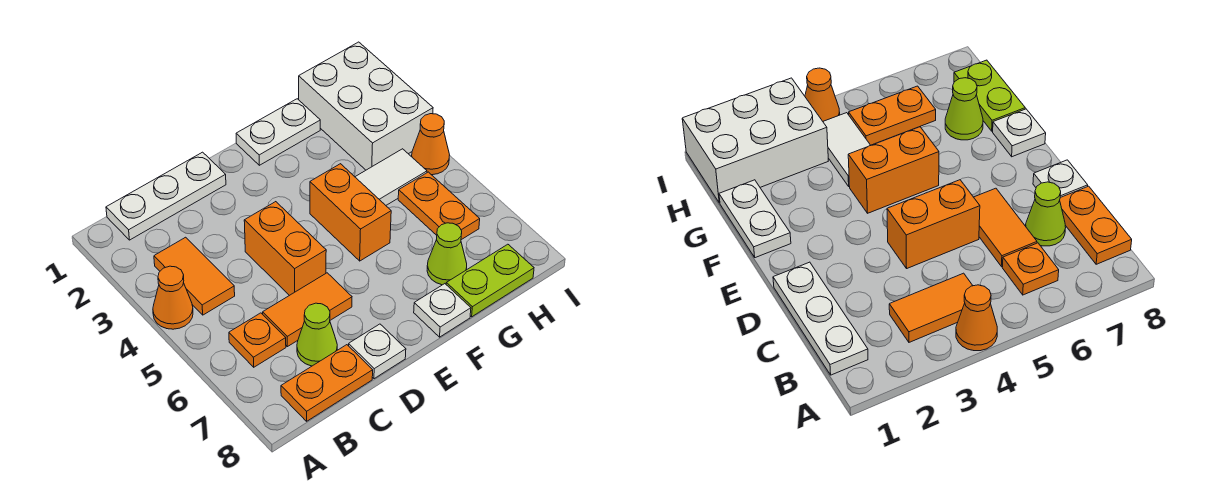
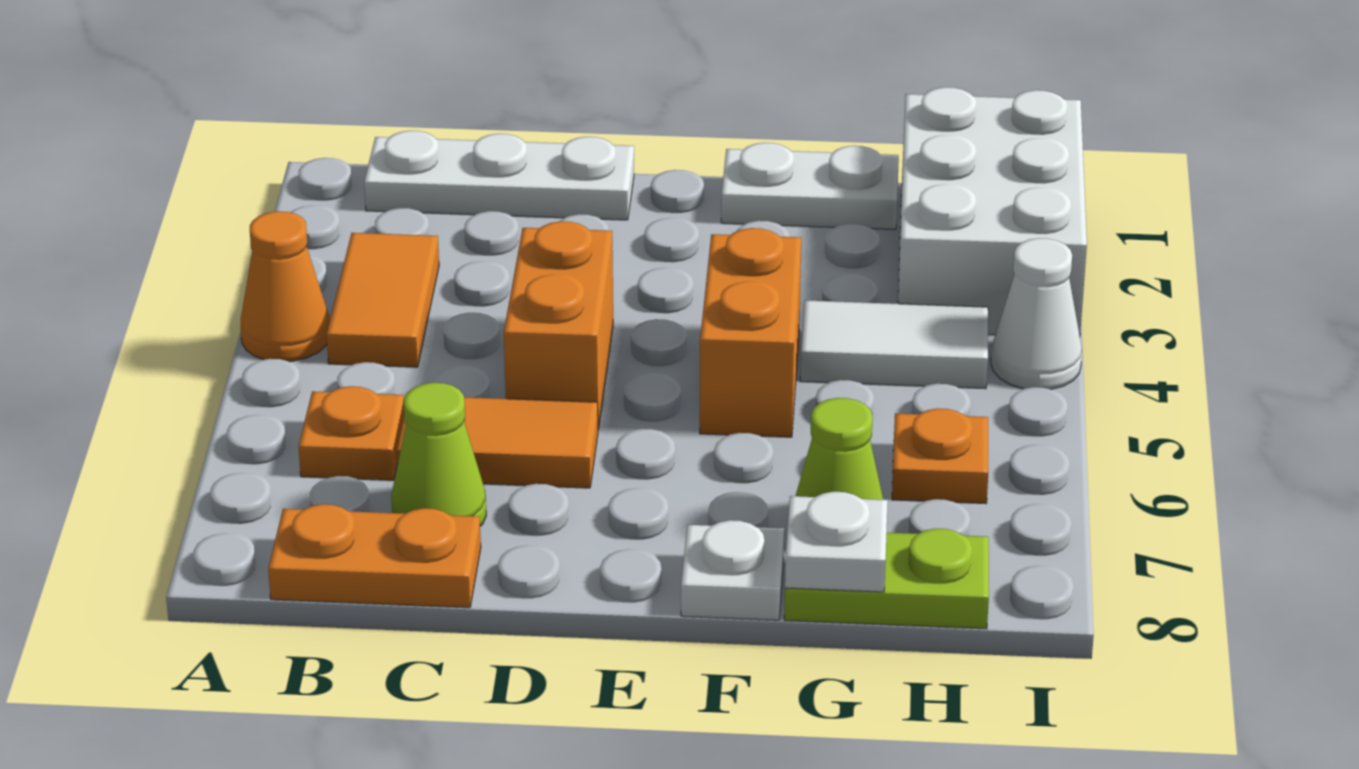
white plate D8 level 1 -> white plate G8 level 2
orange plate H5:H6 level 1 -> orange plate H6 level 1
orange cone I4 level 1 -> white cone I4 level 1

